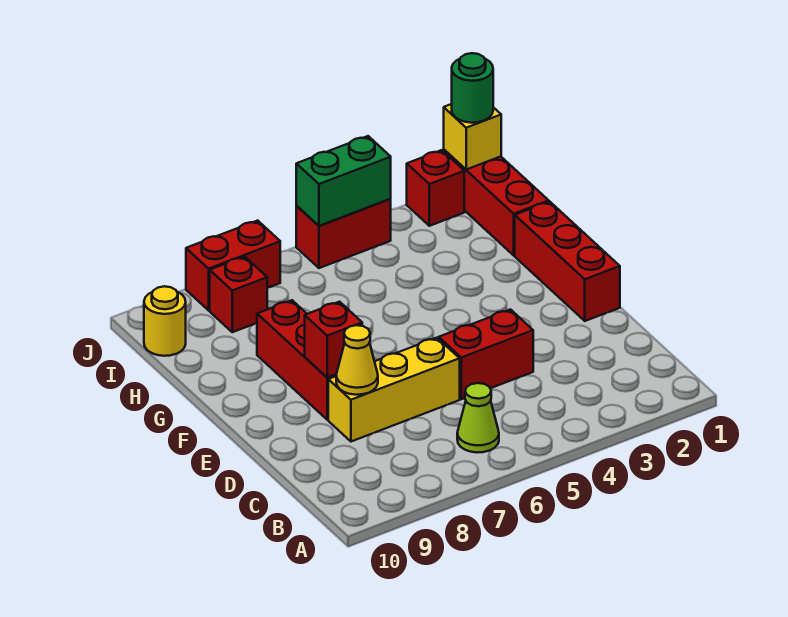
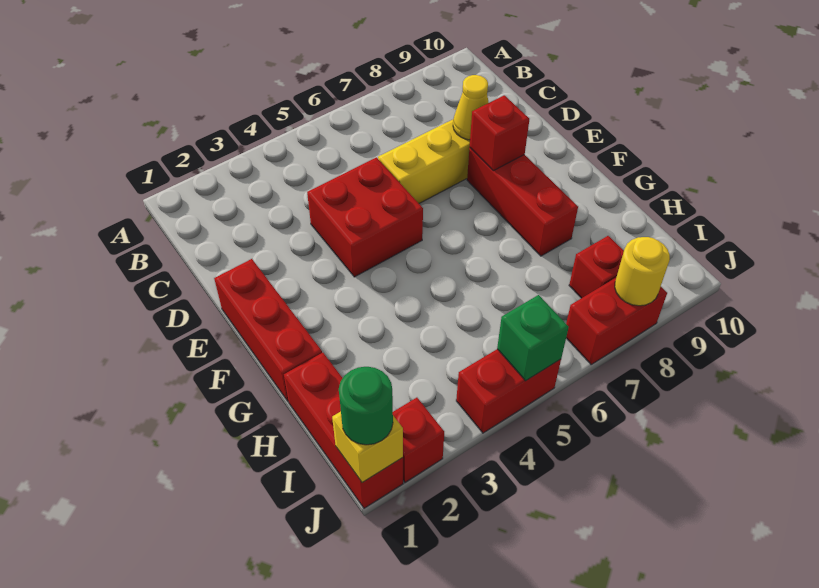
lime cone B6 level 1 -> none
red brick D4:D5 level 1 -> red brick D4:E5 level 1
yellow round brick I10 level 1 -> yellow round brick J8 level 2
green brick J4:J5 level 2 -> green brick J5 level 2

